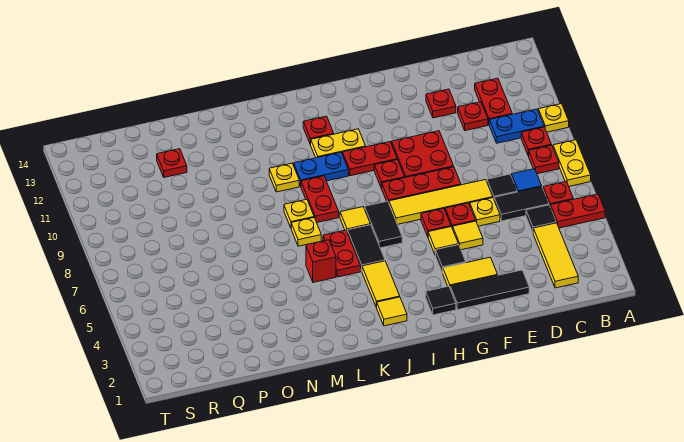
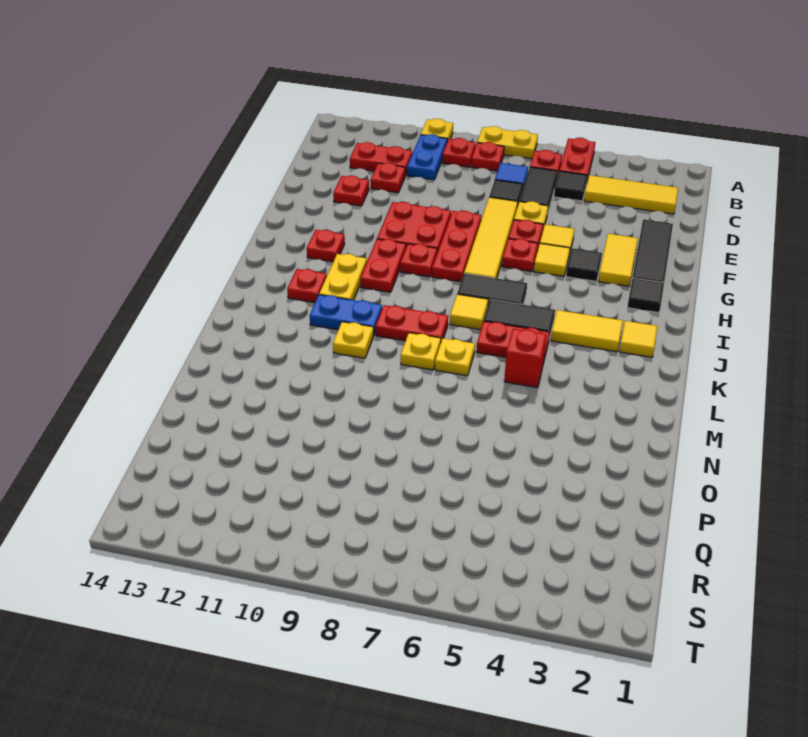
blue plate J10:K10 level 1 -> blue plate K10:K11 level 1
red plate P12 level 1 -> red plate H12 level 1

